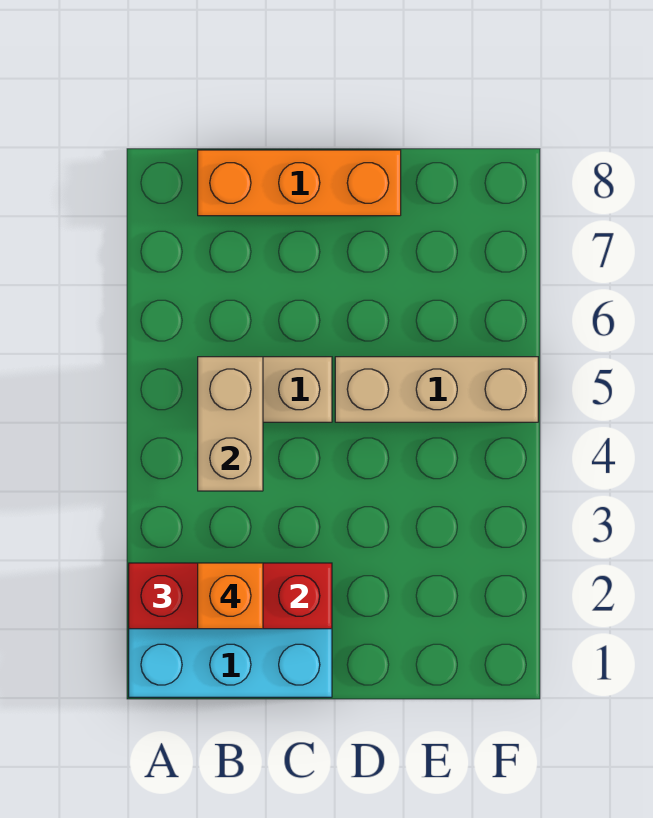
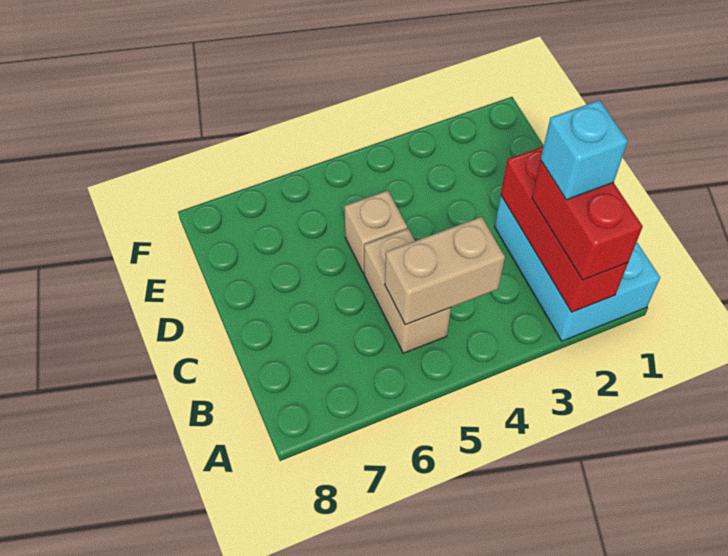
orange brick B2 level 4 -> cyan brick B2 level 4
orange brick B8:D8 level 1 -> none
tan brick D5:F5 level 1 -> tan brick D5 level 1

